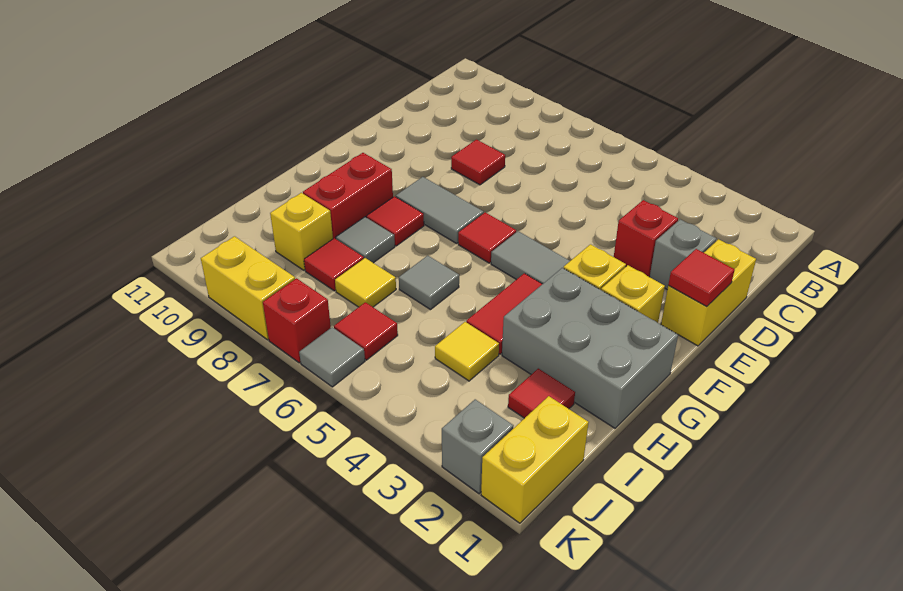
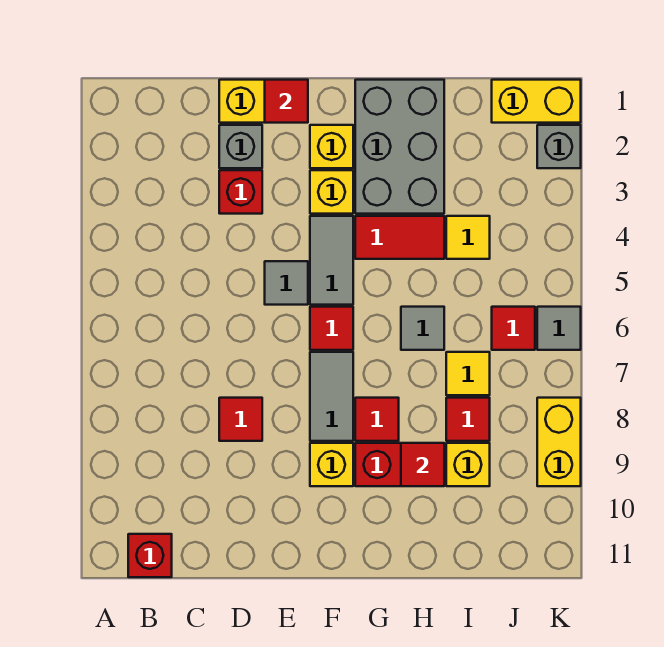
none -> yellow brick F9 level 1
grey tile H8 level 1 -> grey tile E5 level 1
red tile I2 level 1 -> red tile H9 level 2
red brick K7 level 1 -> red brick B11 level 1

